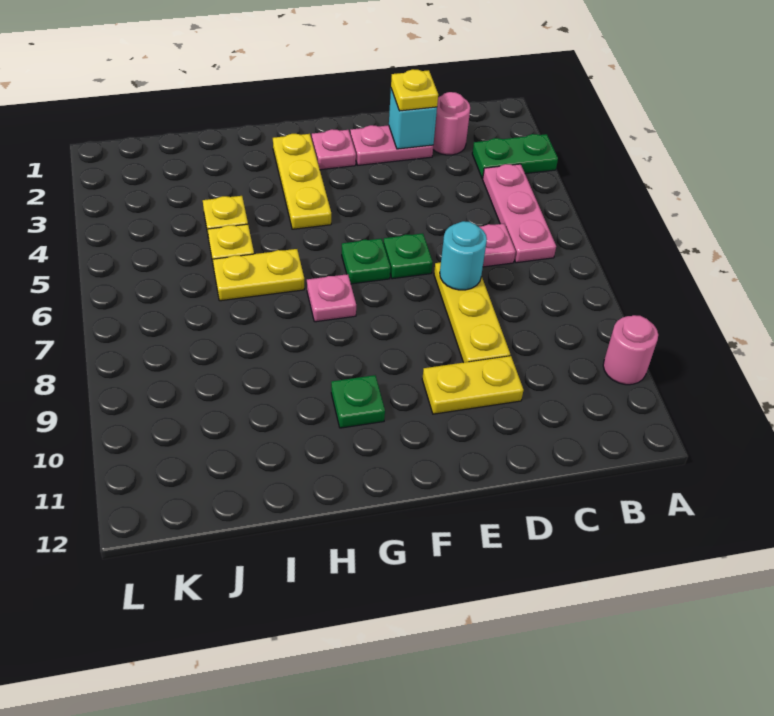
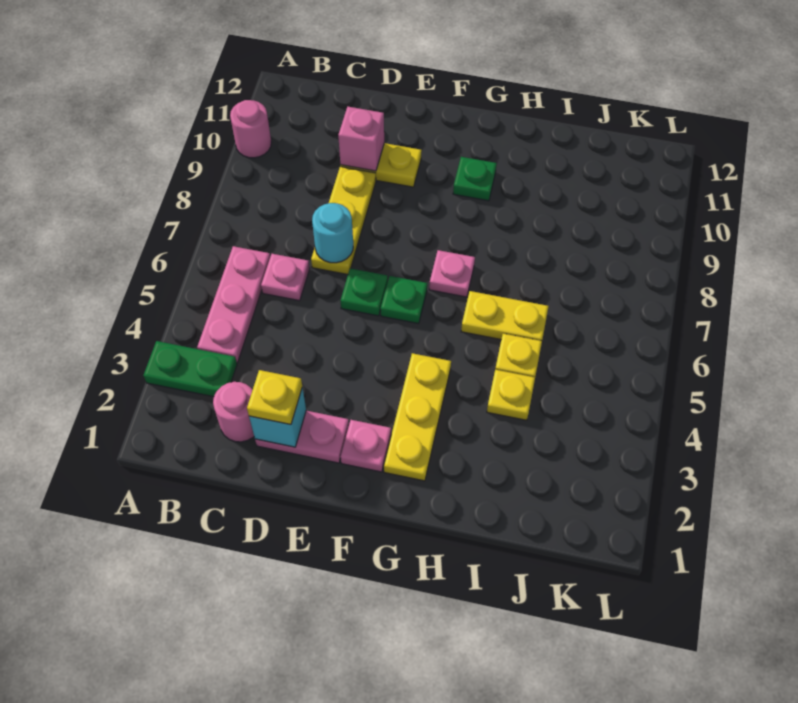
none -> pink brick D10 level 2

